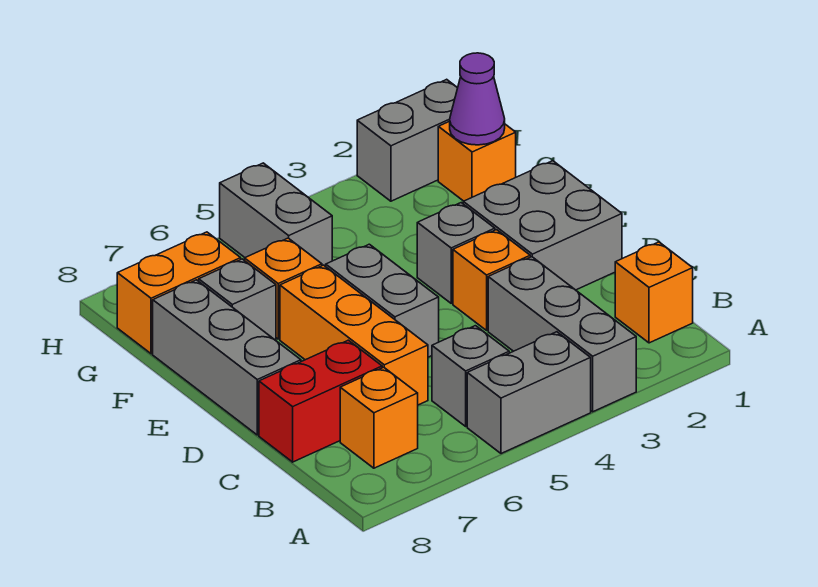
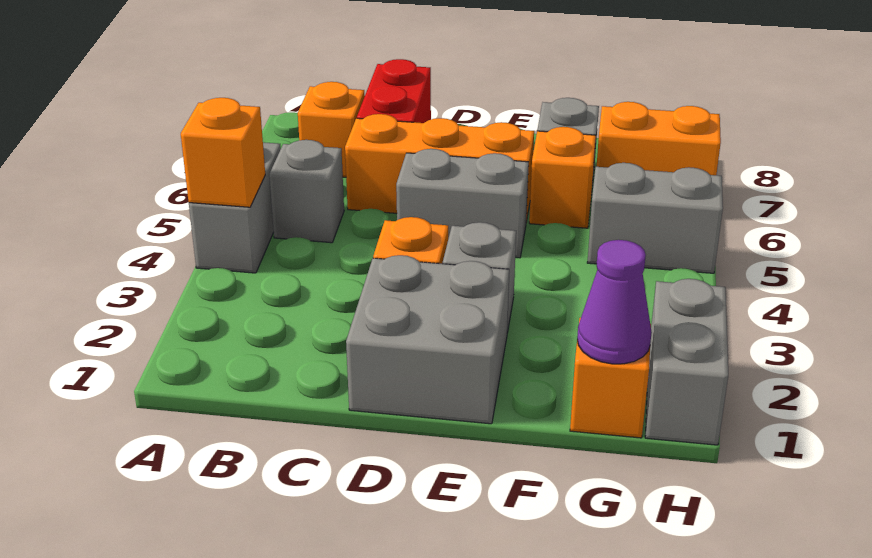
grey brick A3:C3 level 1 -> none
orange brick B1 level 1 -> orange brick A4 level 2
grey brick D8:F8 level 1 -> none
orange brick G7:G8 level 1 -> orange brick G7:H7 level 1

